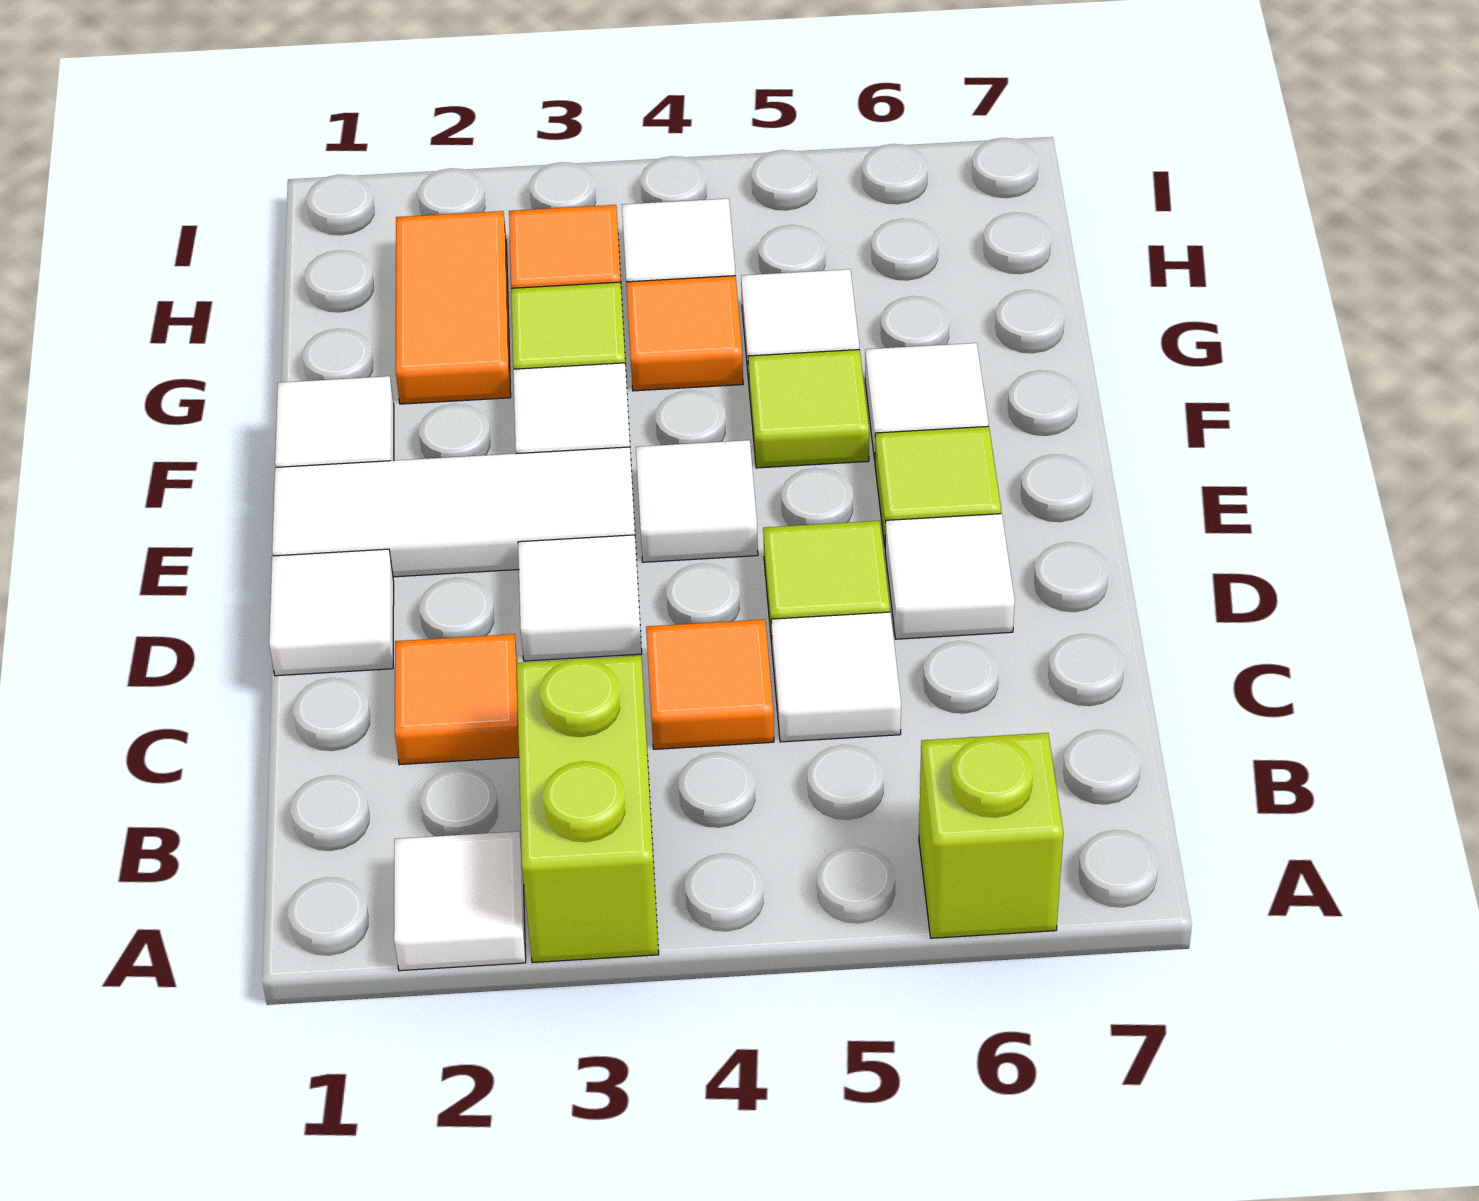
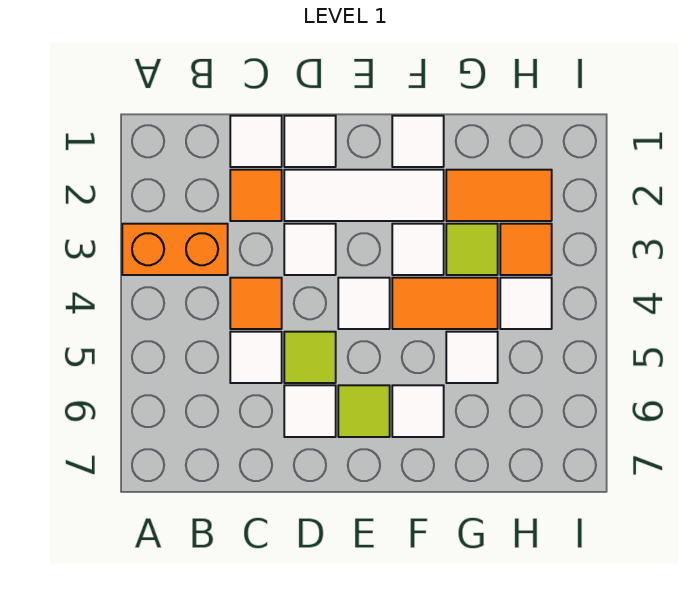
white tile A2 level 1 -> white tile C1 level 1
lime brick A3:B3 level 1 -> orange brick A3:B3 level 1
lime brick A6 level 1 -> none
white tile E1:E3 level 1 -> white tile D2:F2 level 1
lime tile F5 level 1 -> none
orange tile G4 level 1 -> orange tile F4:G4 level 1

